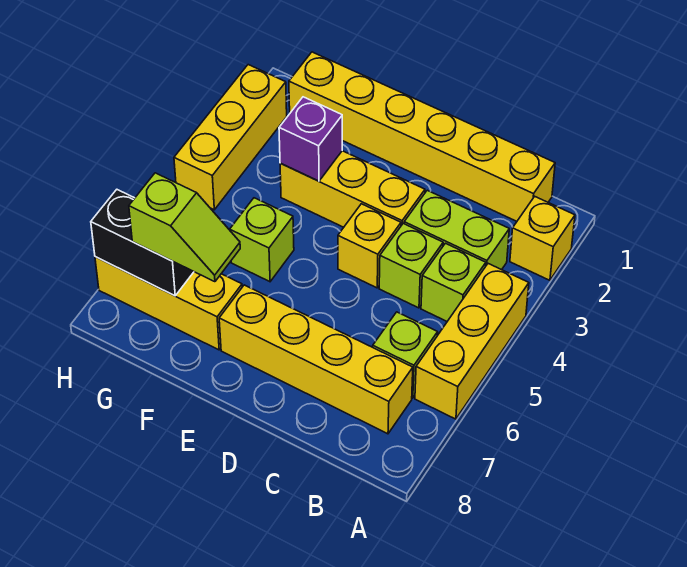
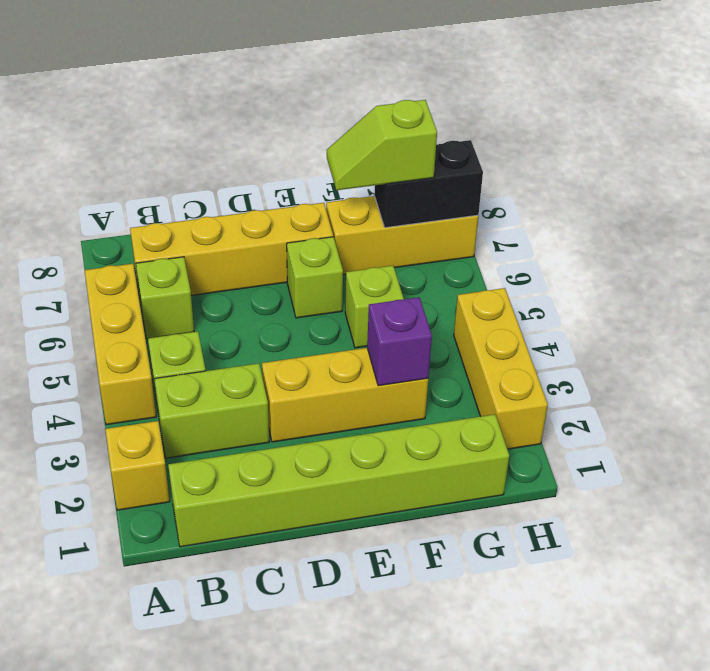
yellow brick B1:G1 level 1 -> lime brick B1:G1 level 1
lime brick C4 level 1 -> lime brick E6 level 1
yellow brick D4 level 1 -> none

